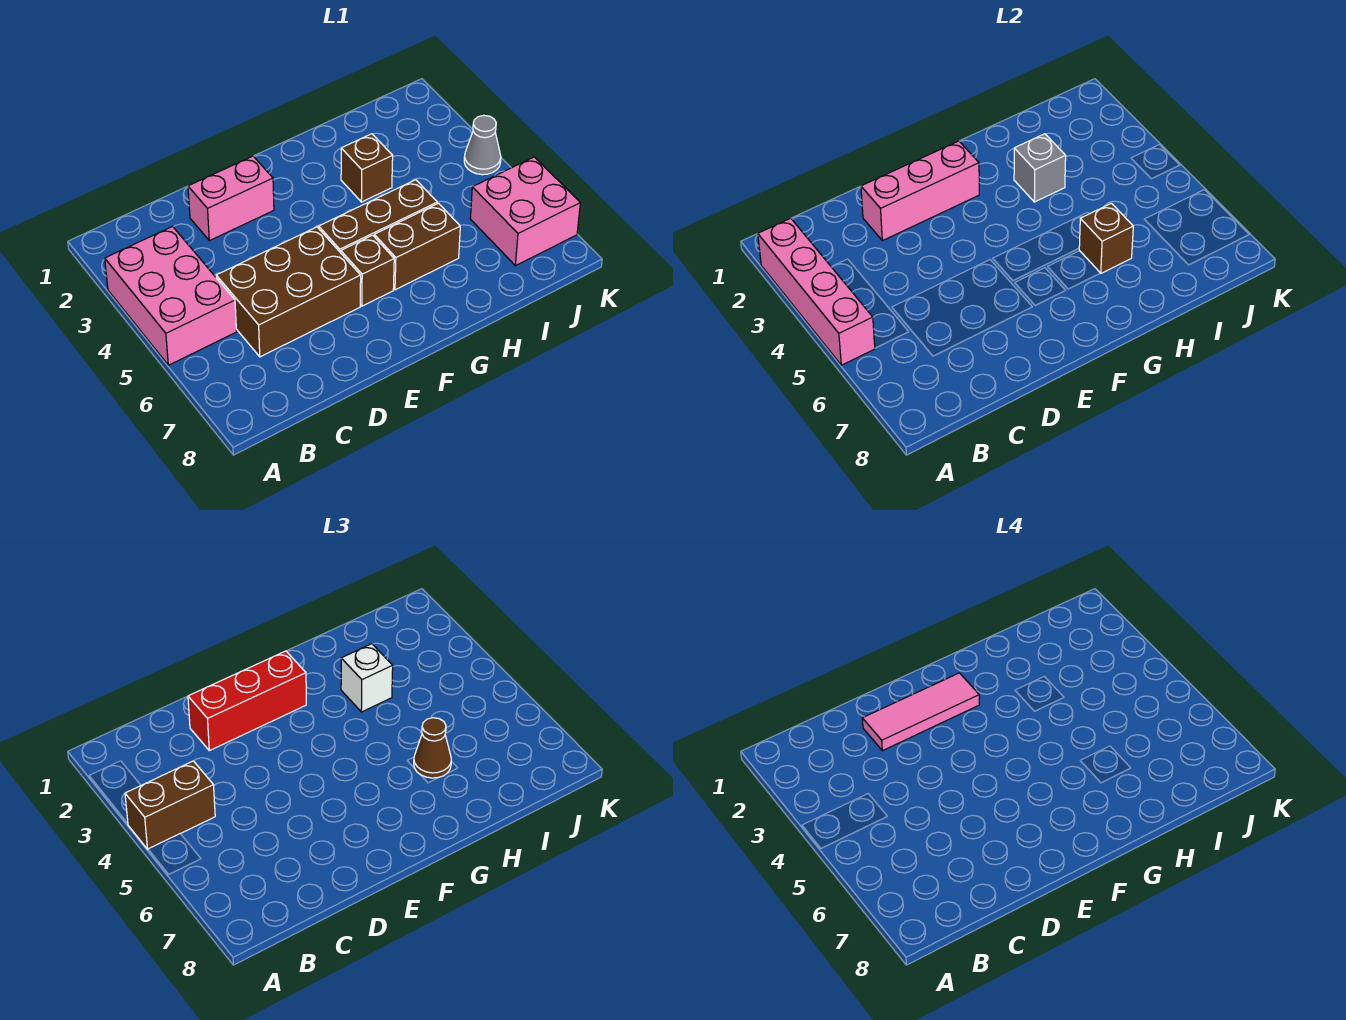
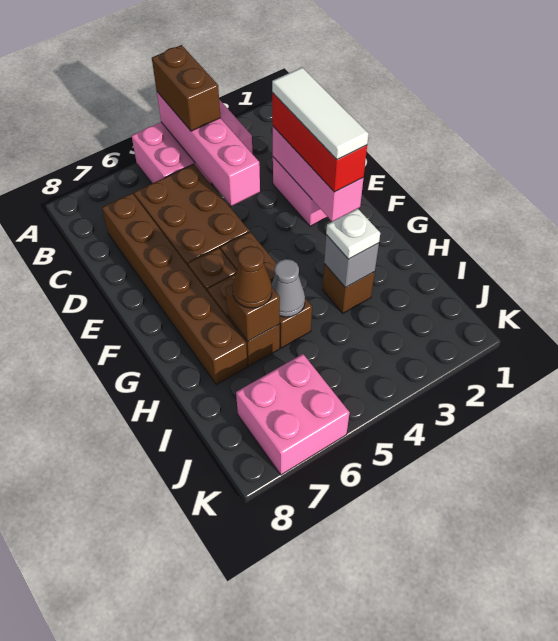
pink brick A2:A5 level 2 -> pink brick A4:D4 level 2
none -> brown brick C7:H7 level 1
pink tile D2:F2 level 4 -> white tile D2:F2 level 4
white brick H3 level 3 -> white plate H3 level 3
grey cone K4 level 1 -> grey cone H5 level 2

